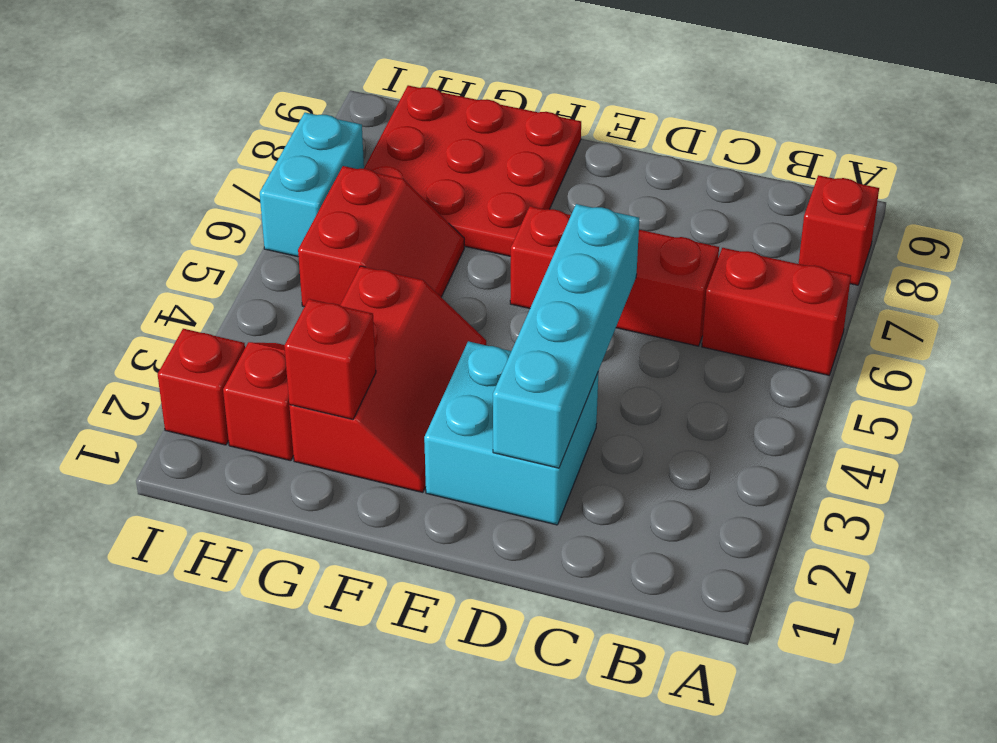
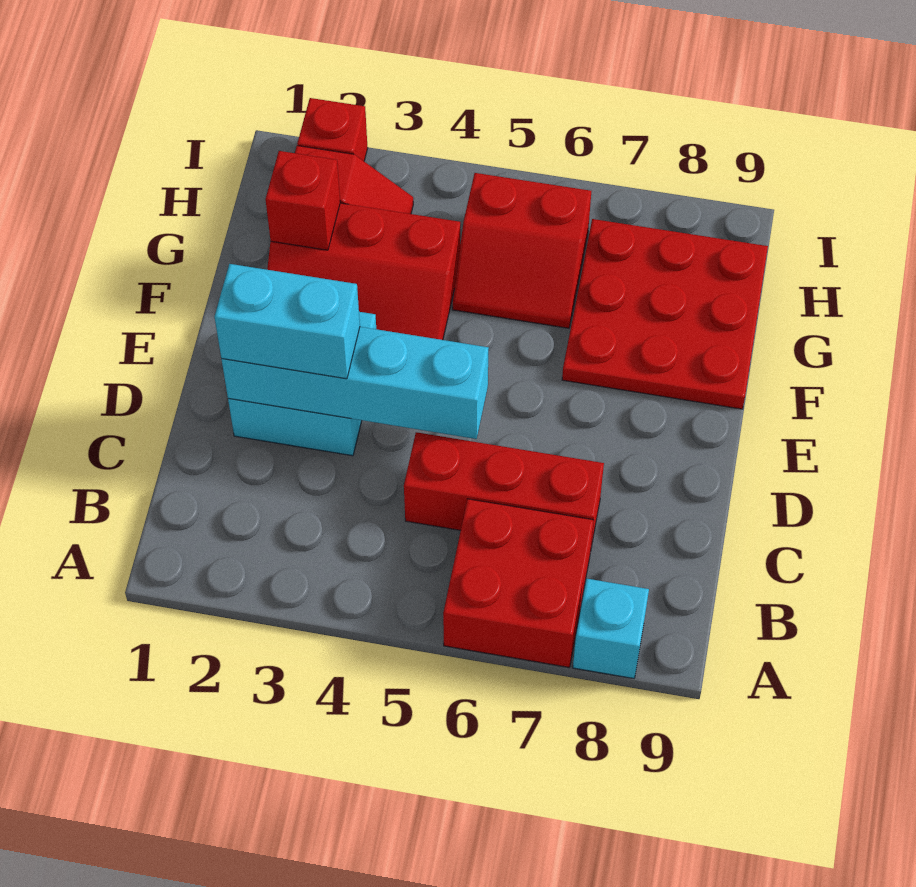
red brick A6:B6 level 1 -> red brick A6:B7 level 1
red brick A8 level 1 -> cyan brick A8 level 1
red brick C6:E6 level 1 -> red brick C5:C7 level 1
cyan brick I6:I7 level 1 -> cyan brick D2:D3 level 3

